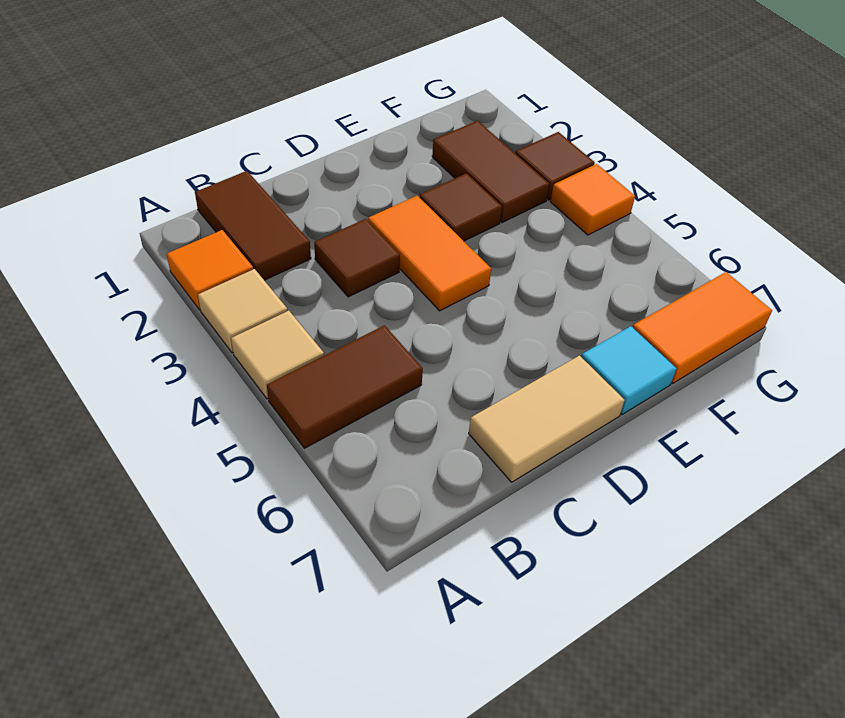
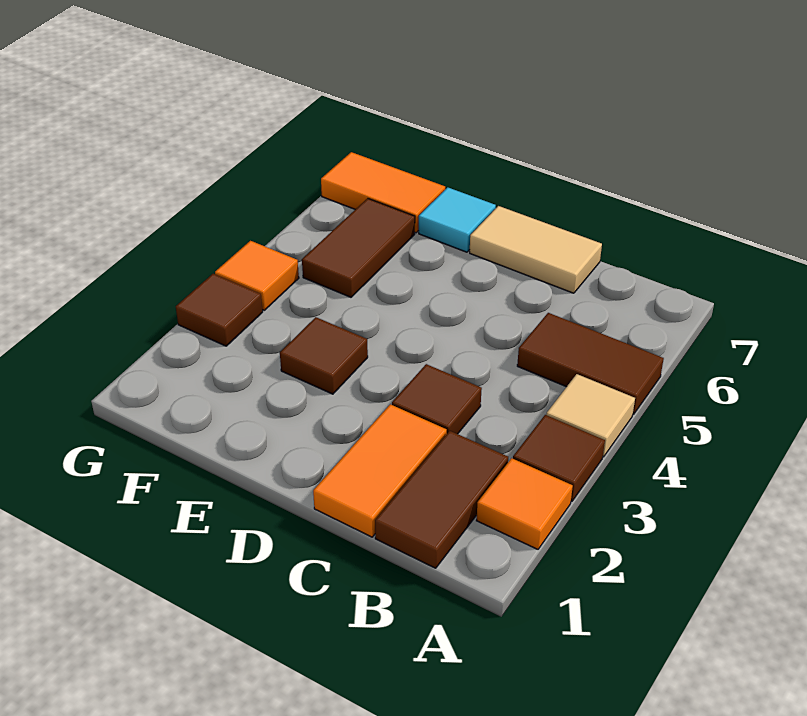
tan tile A3 level 1 -> brown tile A3 level 1
orange tile D3:D4 level 1 -> orange tile C1:C2 level 1
brown tile F2:F3 level 1 -> brown tile F5:F6 level 1

